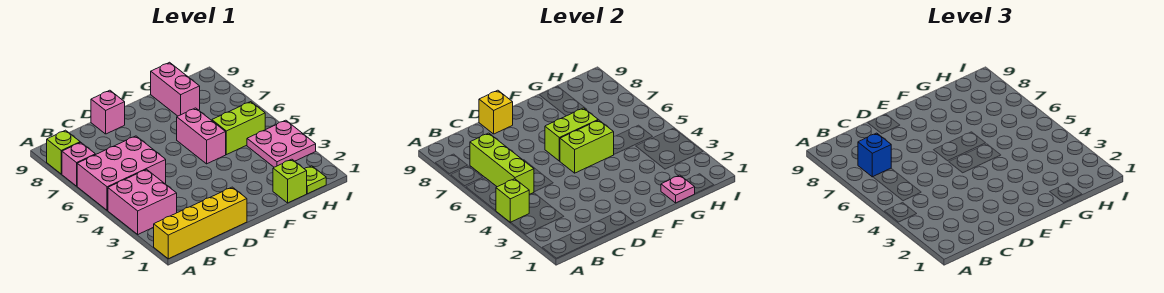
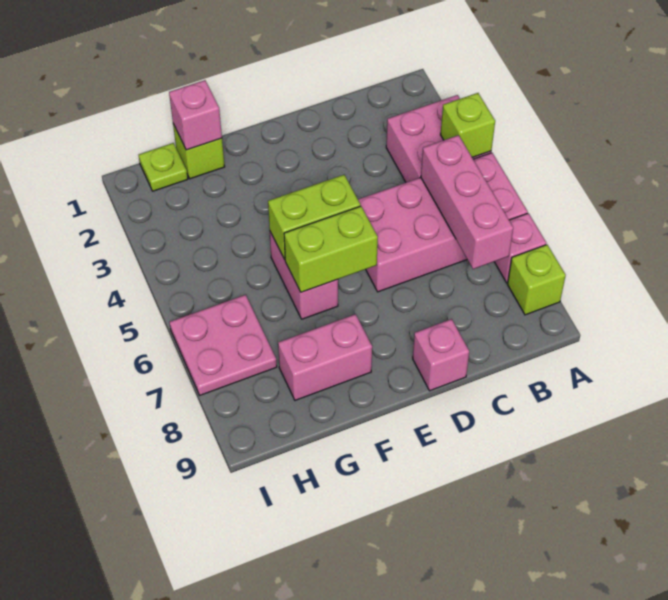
yellow brick A1:D1 level 1 -> none
pink brick A5:C6 level 1 -> pink brick A5:D6 level 1
lime brick B5:B7 level 2 -> pink brick B5:B7 level 2
blue brick B7 level 3 -> none
yellow brick D9 level 2 -> none
pink plate G1 level 2 -> pink brick G1 level 2
lime brick G5:H5 level 1 -> none
pink brick G8:G9 level 1 -> pink brick F8:G8 level 1
pink plate H3:I4 level 1 -> pink plate H6:I7 level 1

